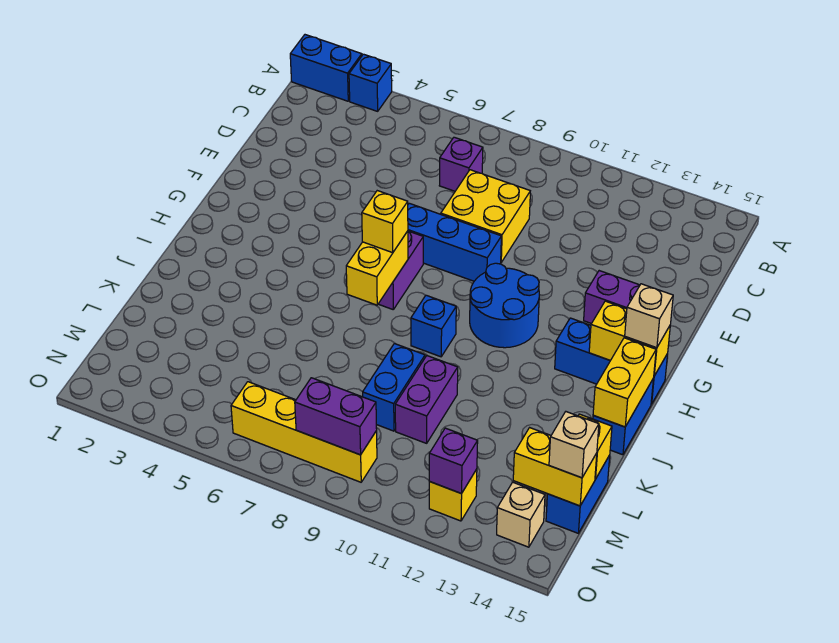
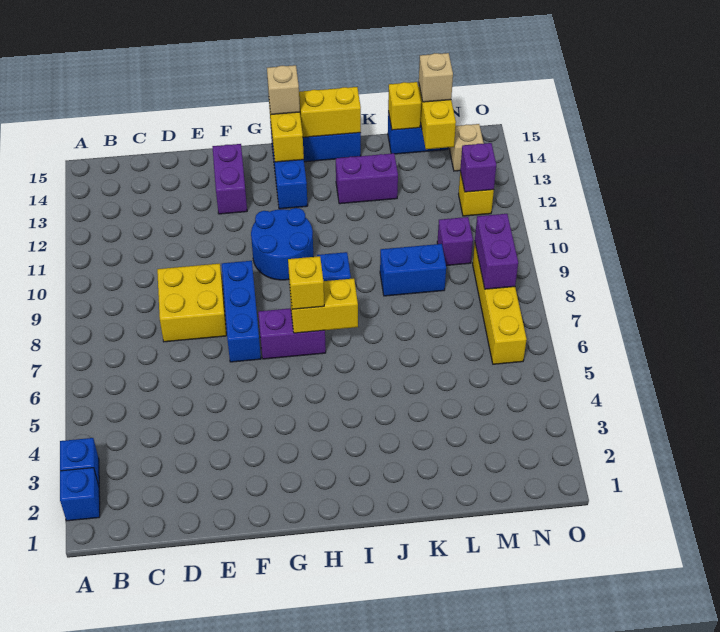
blue brick A1:A2 level 1 -> blue brick A2 level 1
purple brick C7 level 1 -> purple brick M10 level 1
purple brick K10:L10 level 1 -> purple brick J13:K13 level 1

